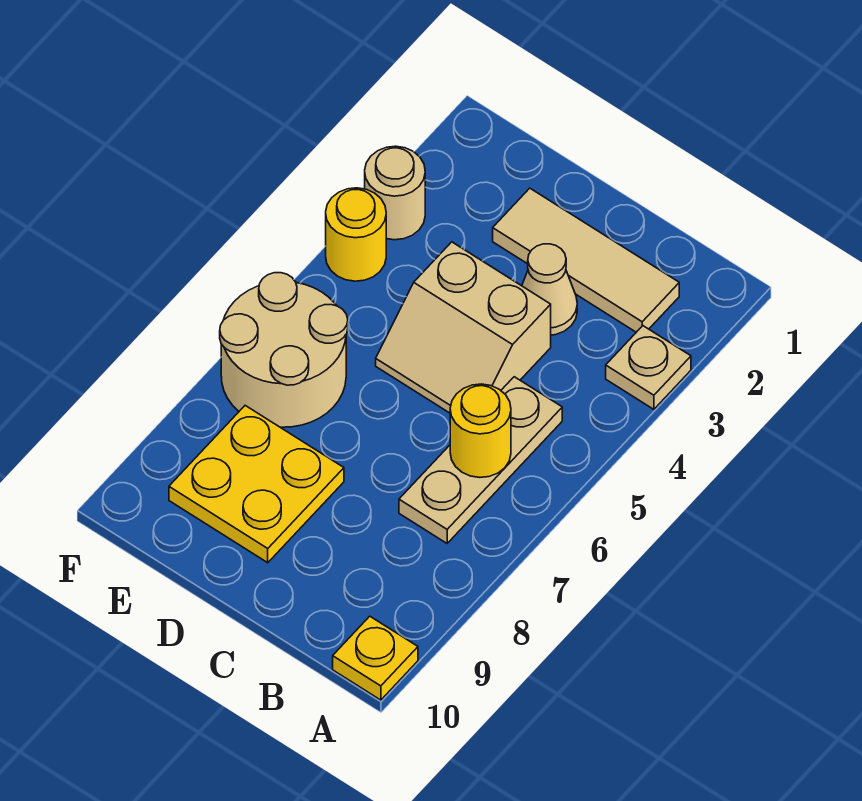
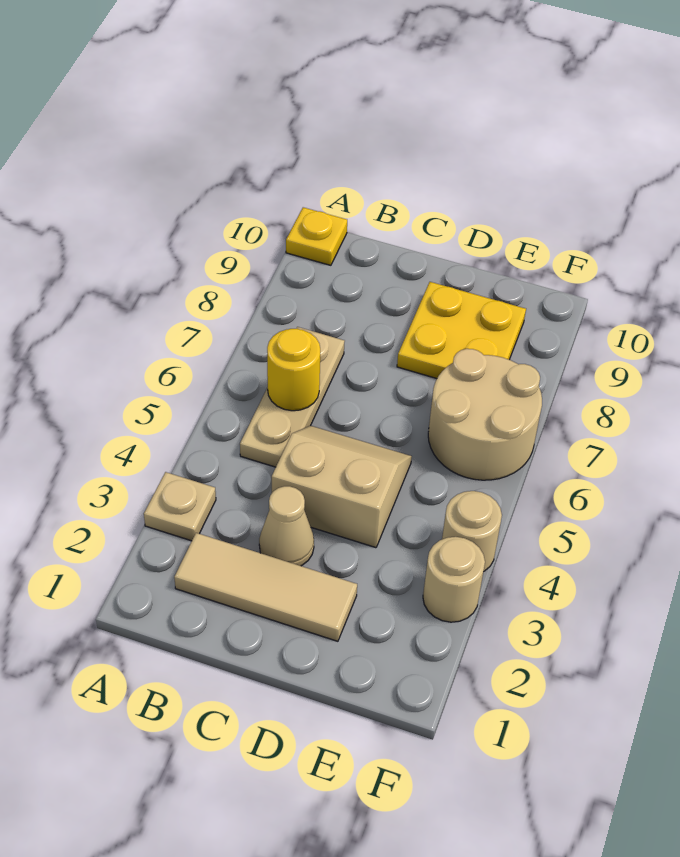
yellow round brick F4 level 1 -> tan round brick F4 level 1

